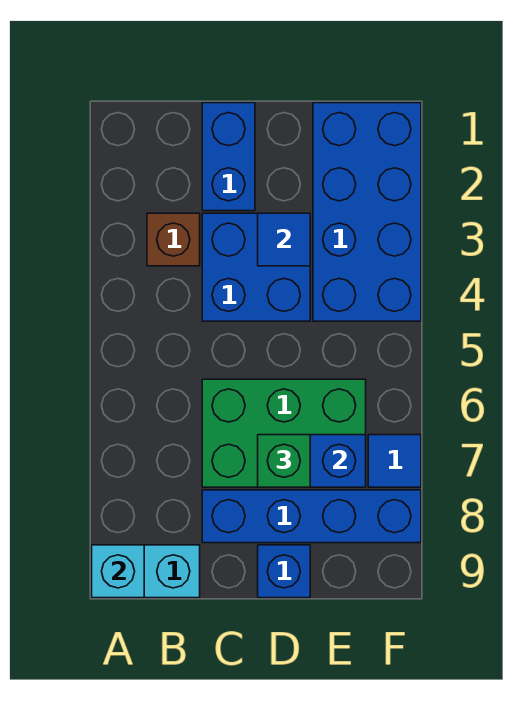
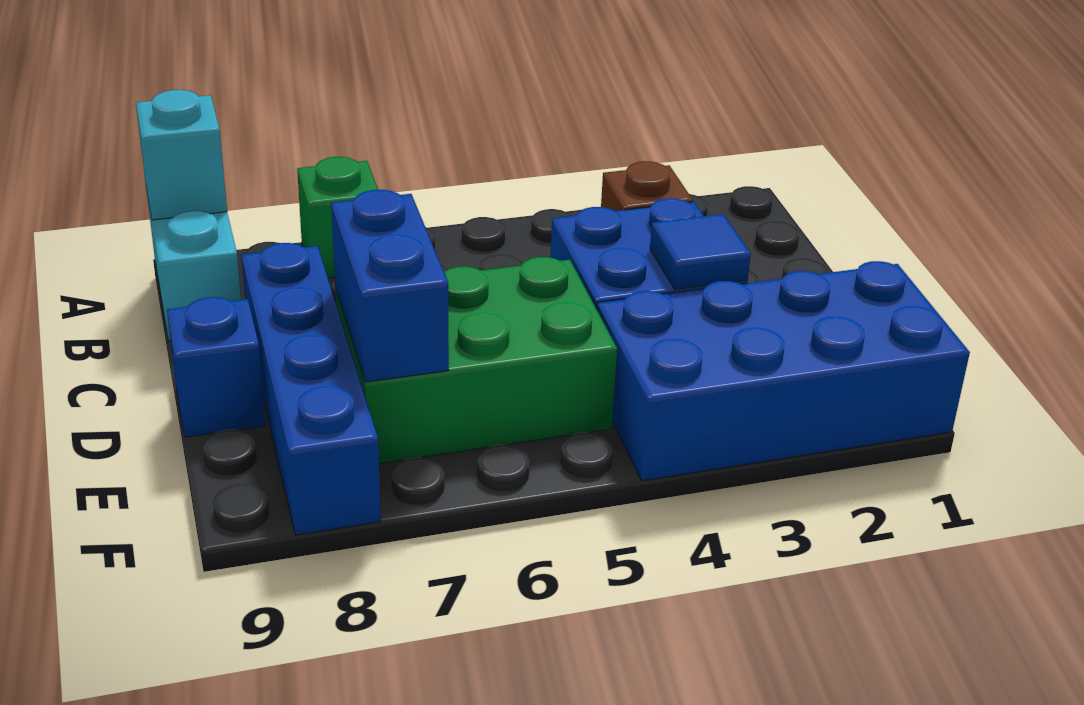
blue brick C1:C2 level 1 -> none
green brick C6:E7 level 1 -> green brick D5:E7 level 1
green brick D7 level 3 -> green brick A7 level 1
blue tile F7 level 1 -> none

